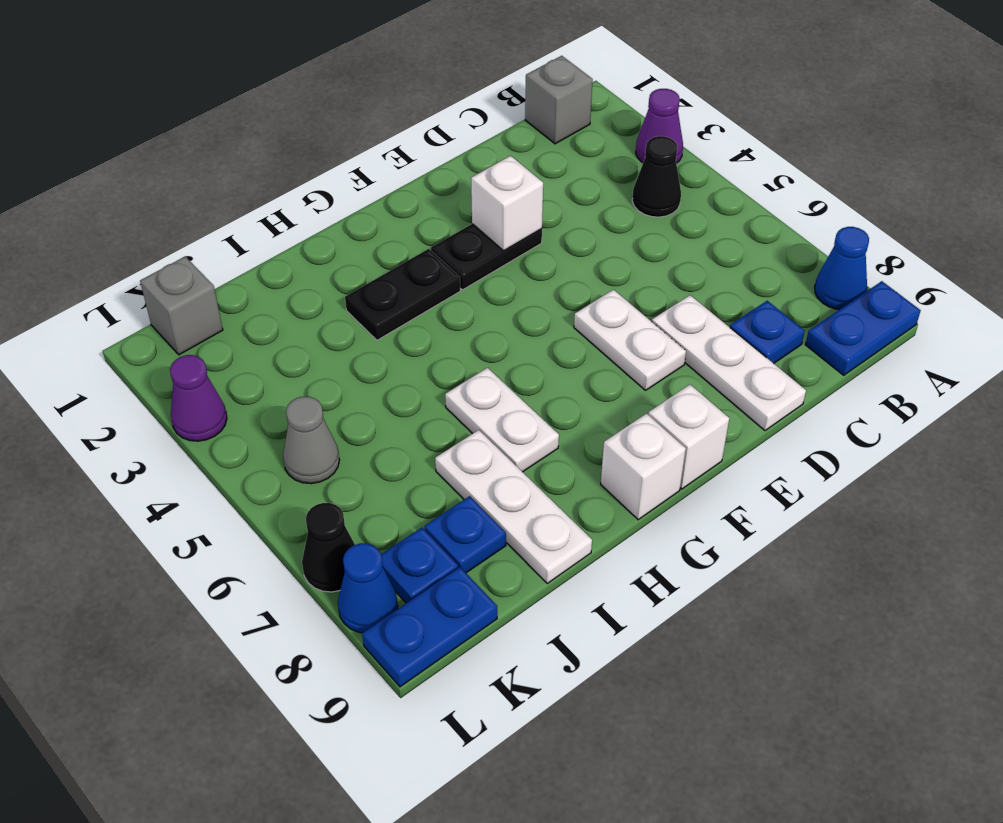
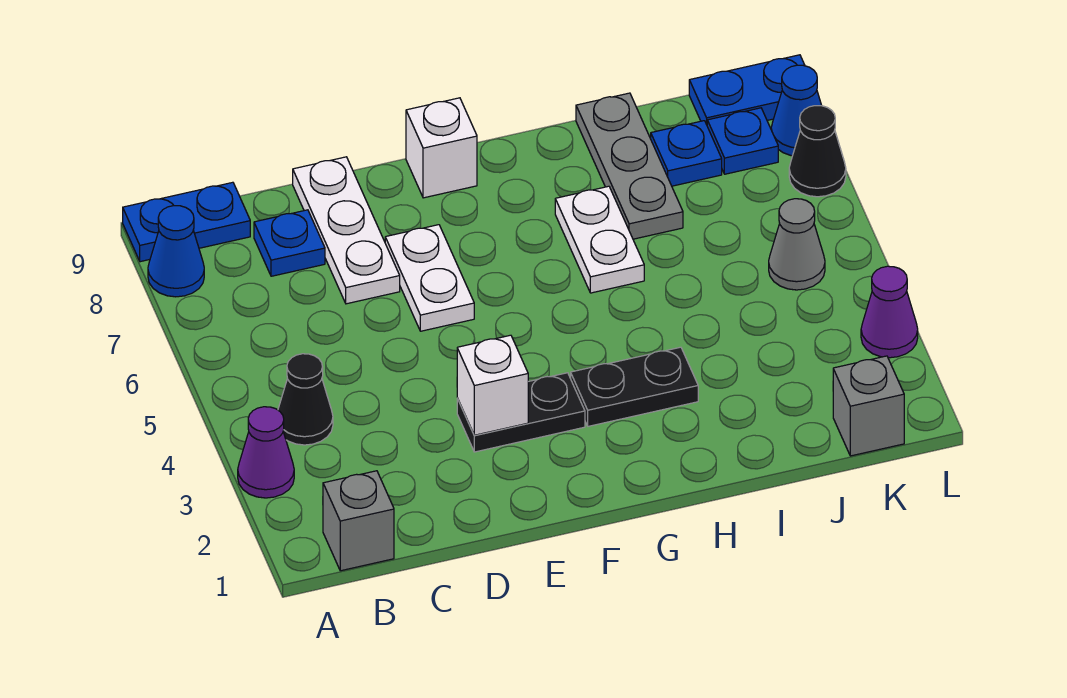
white brick G9 level 1 -> none
white plate I7:I9 level 1 -> grey plate I7:I9 level 1

